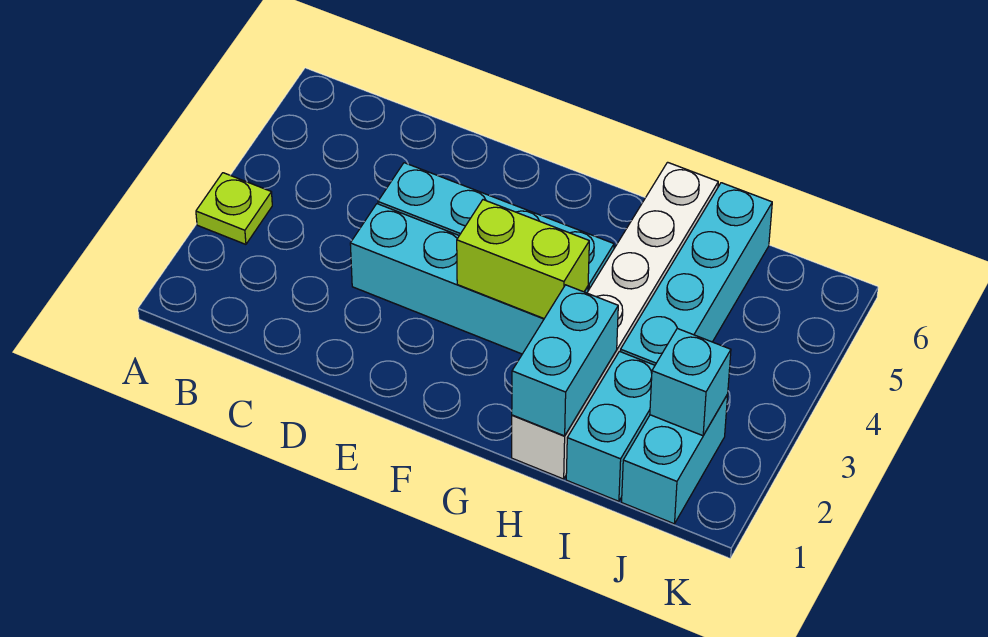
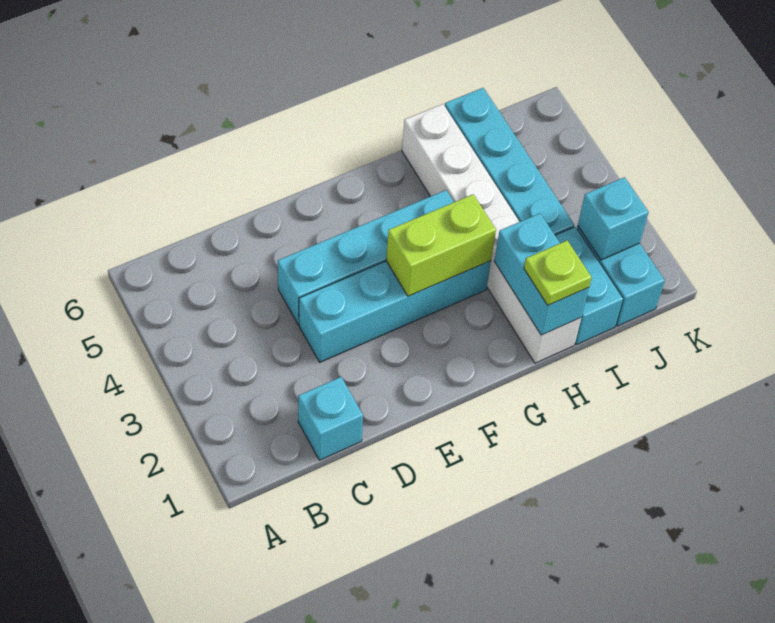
lime plate A3 level 1 -> lime plate H1 level 3
none -> cyan brick C1 level 1

